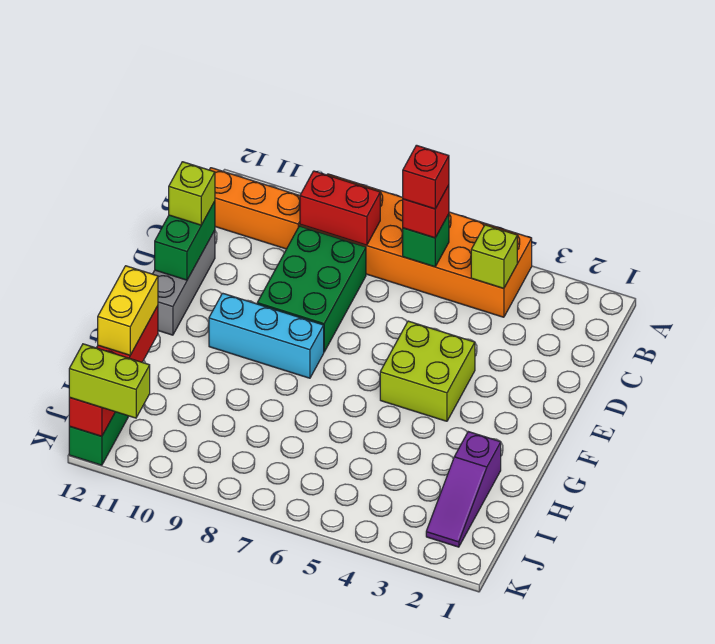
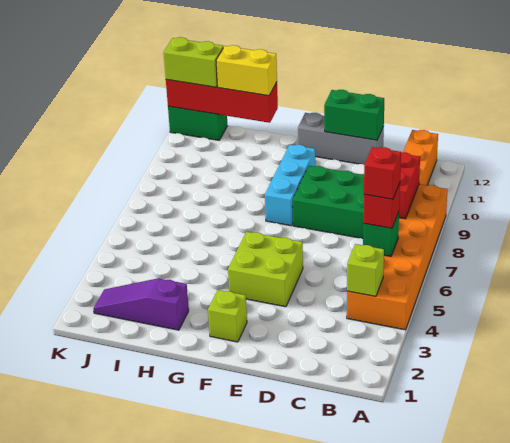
lime brick D12 level 3 -> lime brick F2 level 1
lime brick K11:K12 level 3 -> lime brick J12:K12 level 3

